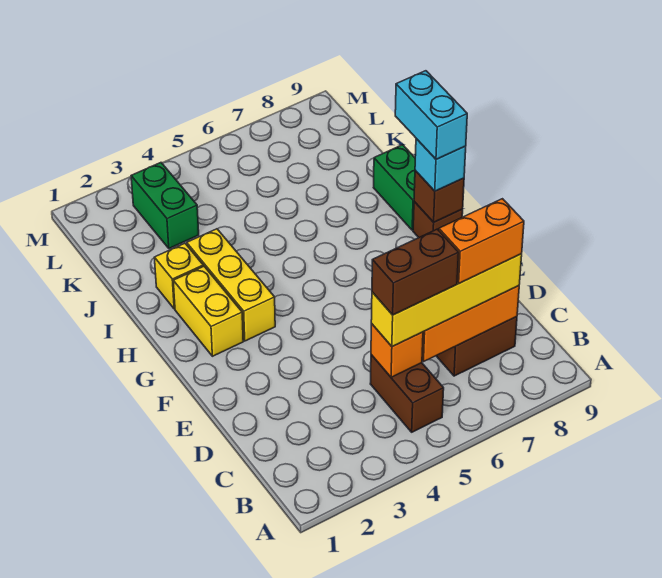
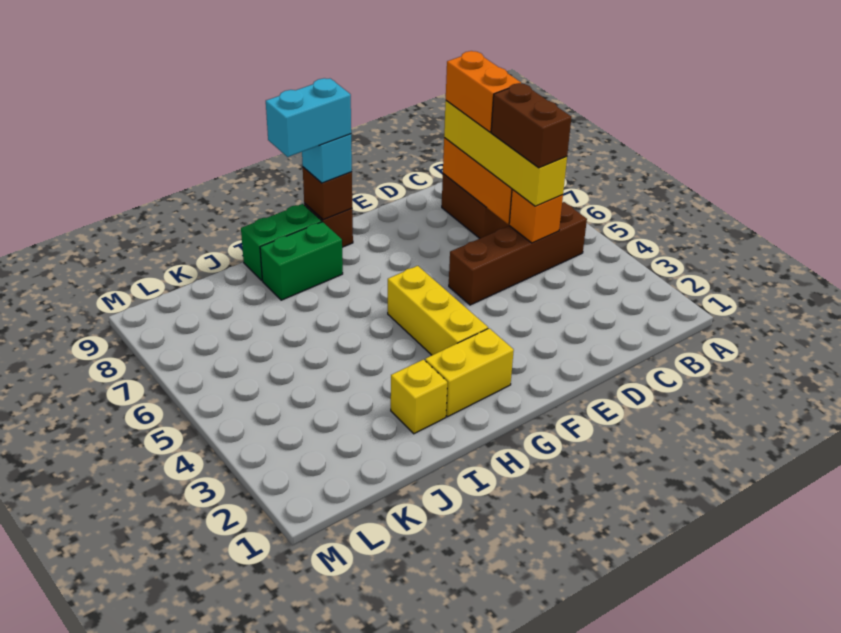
brown brick B5:C5 level 1 -> brown brick B5:E5 level 1
yellow brick G3:I3 level 1 -> yellow brick G3:G5 level 1
green brick K3:L3 level 1 -> green brick H8:I8 level 1

